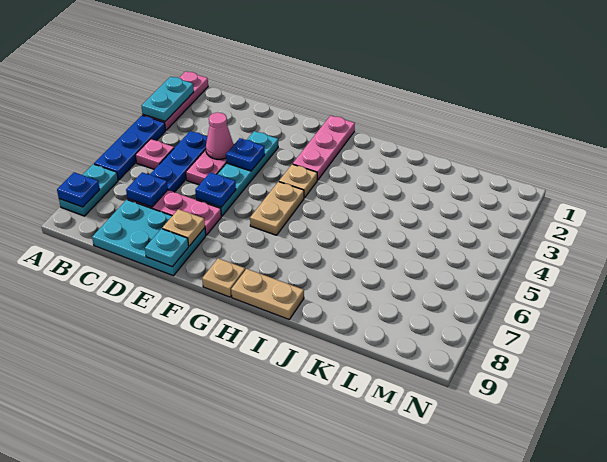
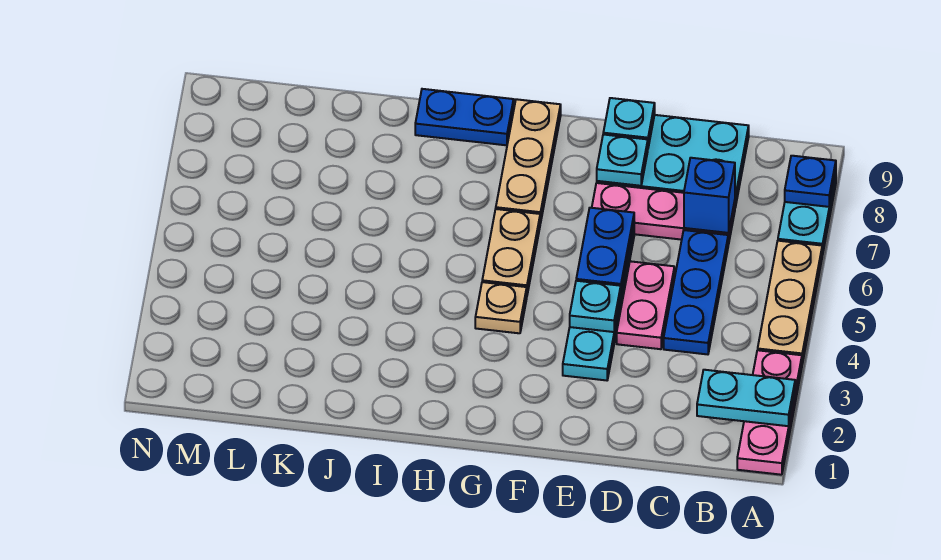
cyan plate A2:A3 level 2 -> cyan plate A2:B2 level 2
blue plate A4:A6 level 1 -> tan plate A4:A6 level 1
pink plate B5 level 1 -> none
blue plate C7 level 2 -> blue brick C7 level 2
pink cone D4 level 2 -> none
blue plate E4 level 2 -> cyan plate E4 level 2
blue plate E6 level 2 -> blue plate E5:E6 level 2
tan plate E8 level 2 -> cyan plate E8 level 2
pink plate G1:G3 level 1 -> none
tan plate G9 level 1 -> tan plate G7:G9 level 1
tan plate H9:I9 level 1 -> blue plate H9:I9 level 1

